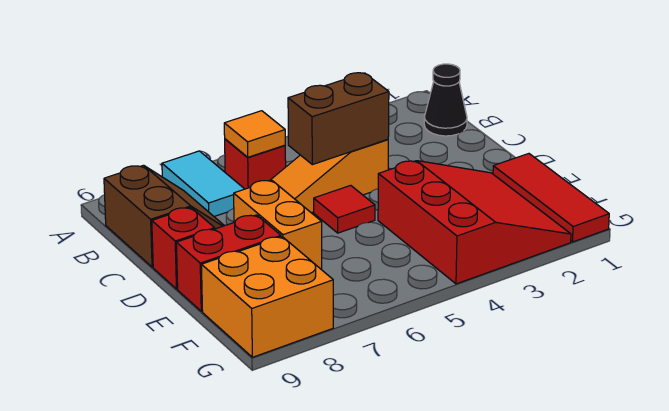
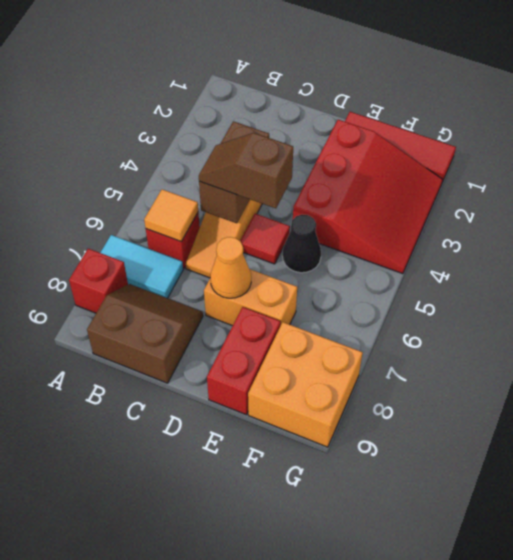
black cone B1 level 1 -> black cone E5 level 1
none -> brown slope C5:D5 level 3 top D
none -> orange cone D7 level 2
red brick D9 level 1 -> red brick A8 level 1
red slope E2:G4 level 1 top 4 -> red slope E2:G4 level 1 top E

